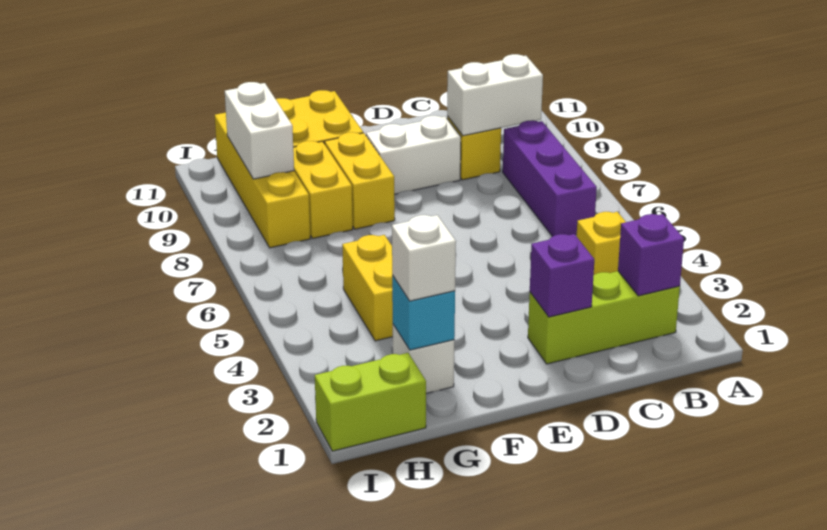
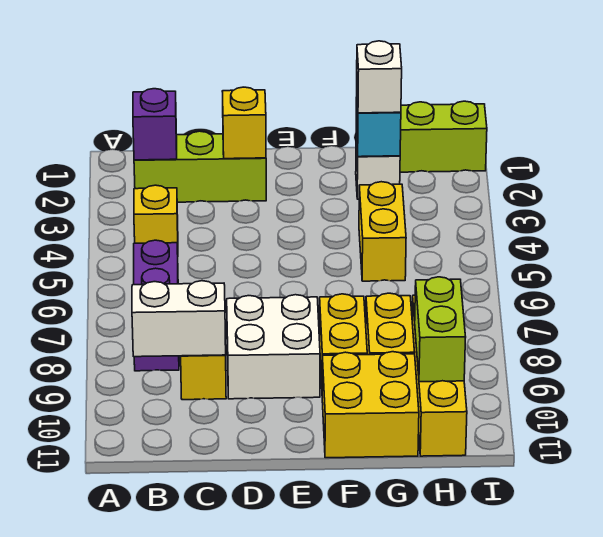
purple brick D2 level 2 -> yellow brick D2 level 2
white brick D9:E9 level 1 -> white brick D8:E9 level 1
white brick H9:H10 level 2 -> lime brick H9:H10 level 2

